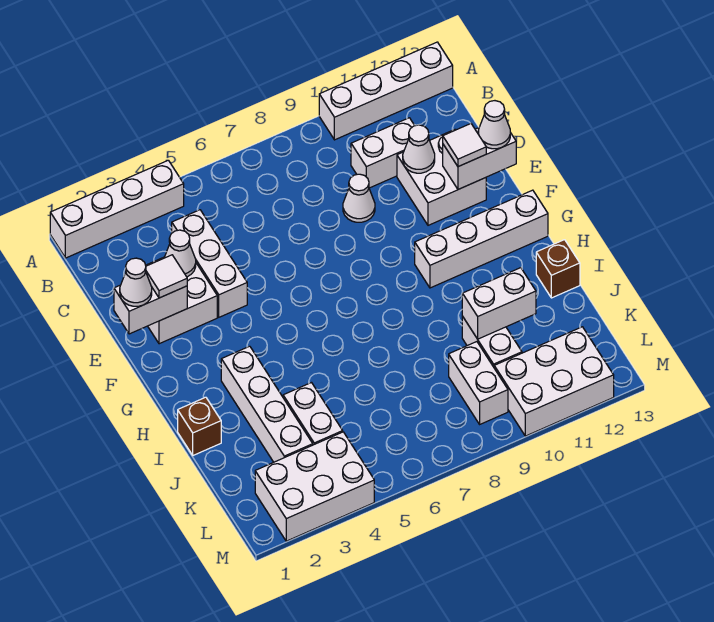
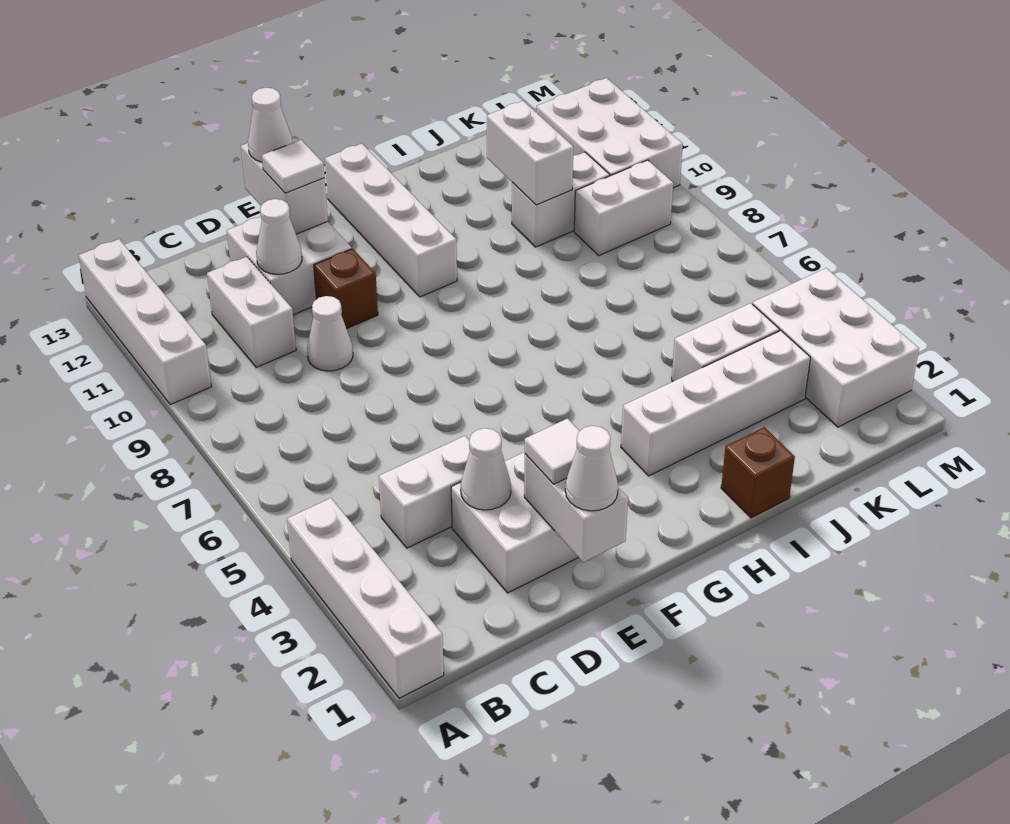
white brick C4:E4 level 1 -> white brick C4:D4 level 1
brown brick I13 level 1 -> brown brick E10 level 1

